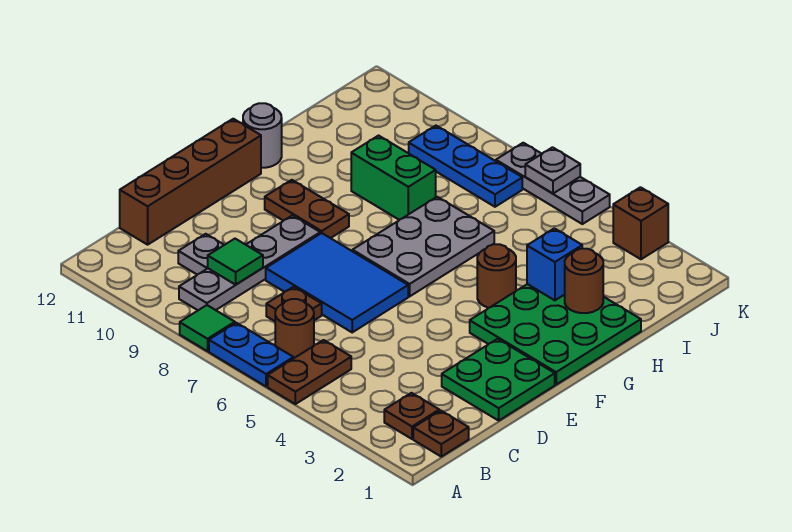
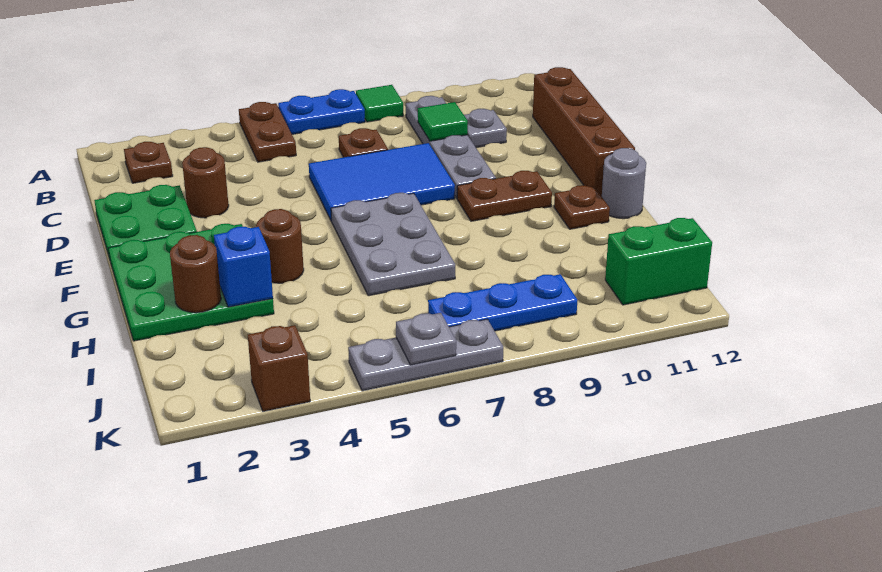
brown plate B1 level 1 -> brown plate G11 level 1
brown round brick B6 level 1 -> brown round brick D3 level 1
green brick H8:H9 level 1 -> green brick J11:J12 level 1

